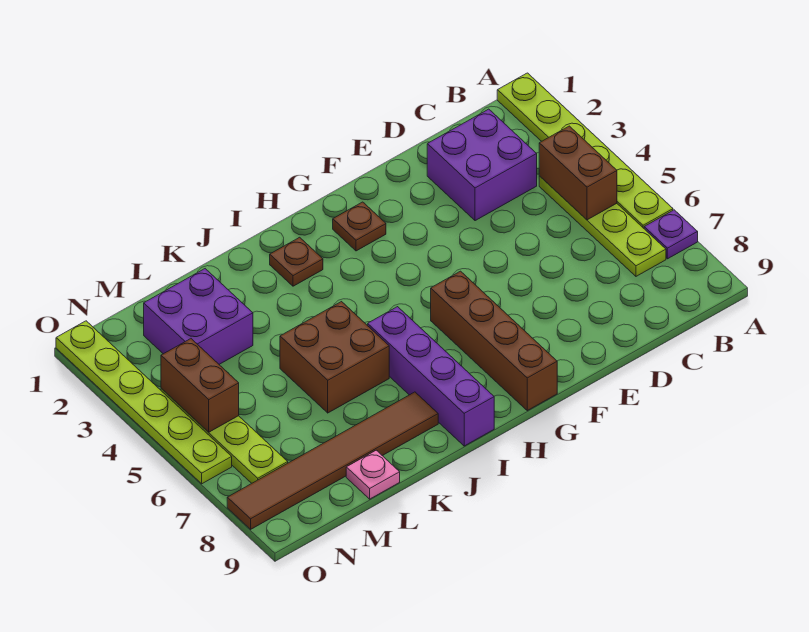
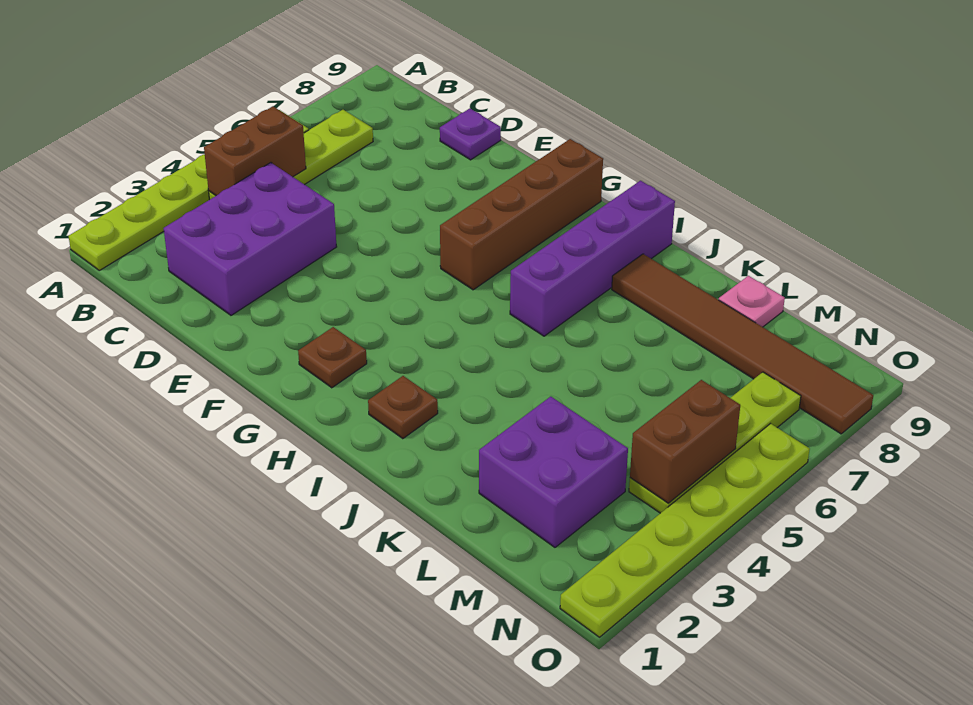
purple plate A7 level 1 -> purple plate D9 level 1
purple brick C2:D3 level 1 -> purple brick C2:D4 level 1
brown brick J5:K6 level 1 -> none

